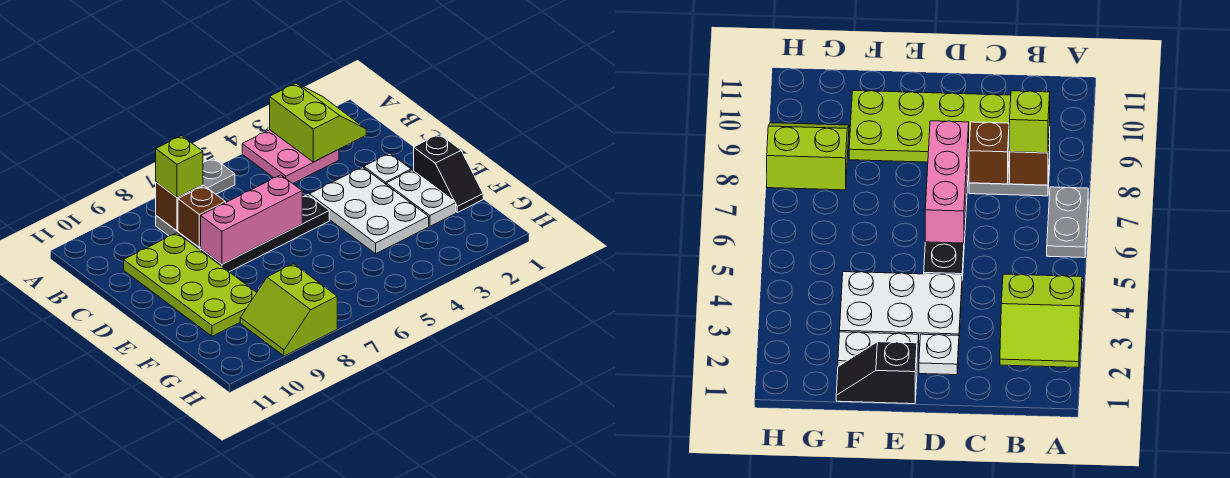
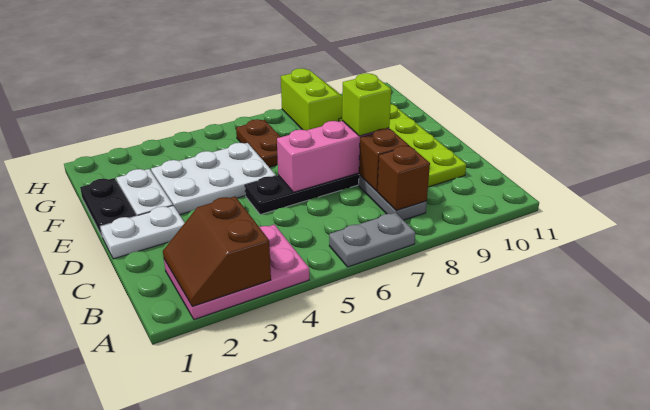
lime slope A2:B3 level 2 top 3 -> brown slope A2:B3 level 2 top 3
pink plate A3:B4 level 1 -> pink plate A2:B4 level 1
lime brick B8 level 3 -> lime brick D8 level 3
white plate D2 level 1 -> white plate D1:D2 level 1
white plate D3:F4 level 1 -> white plate E3:F5 level 1
black slope E1:F1 level 1 top E -> black plate E1:F1 level 1
none -> brown plate F6:G6 level 1

